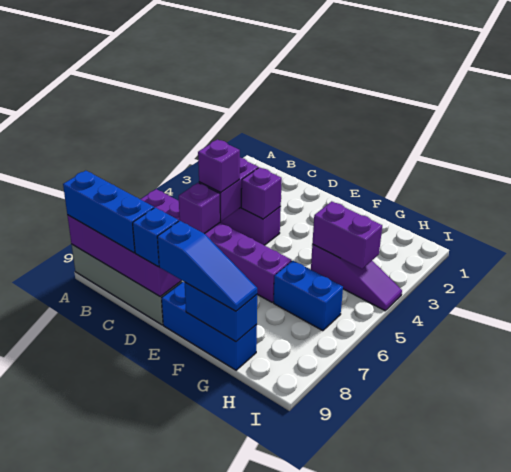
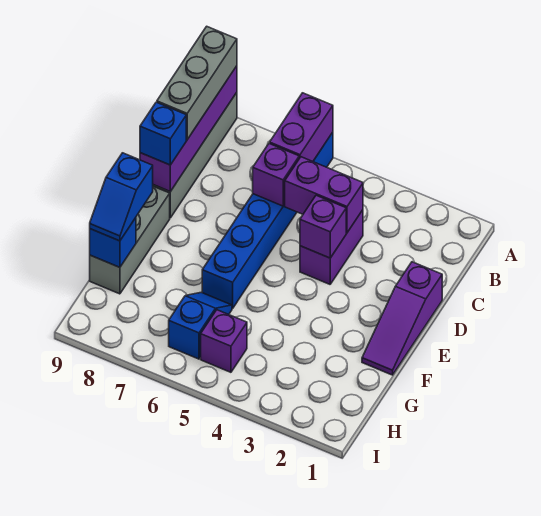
purple brick A6:F6 level 1 -> blue brick A6:F6 level 1
blue brick A9:C9 level 3 -> grey brick A9:C9 level 3
purple brick C5 level 3 -> purple brick H5 level 1
blue brick E9:G9 level 1 -> grey brick E9:G9 level 1
blue slope E9:G9 level 3 top E -> blue slope F9:G9 level 3 top F
blue brick F9:G9 level 2 -> blue brick G9 level 2
purple slope G4:I4 level 1 top G -> purple slope D1:F1 level 1 top D
purple brick G4:H4 level 2 -> purple brick A6:B6 level 2
blue brick G6:H6 level 1 -> blue slope G6:H6 level 1 top H

